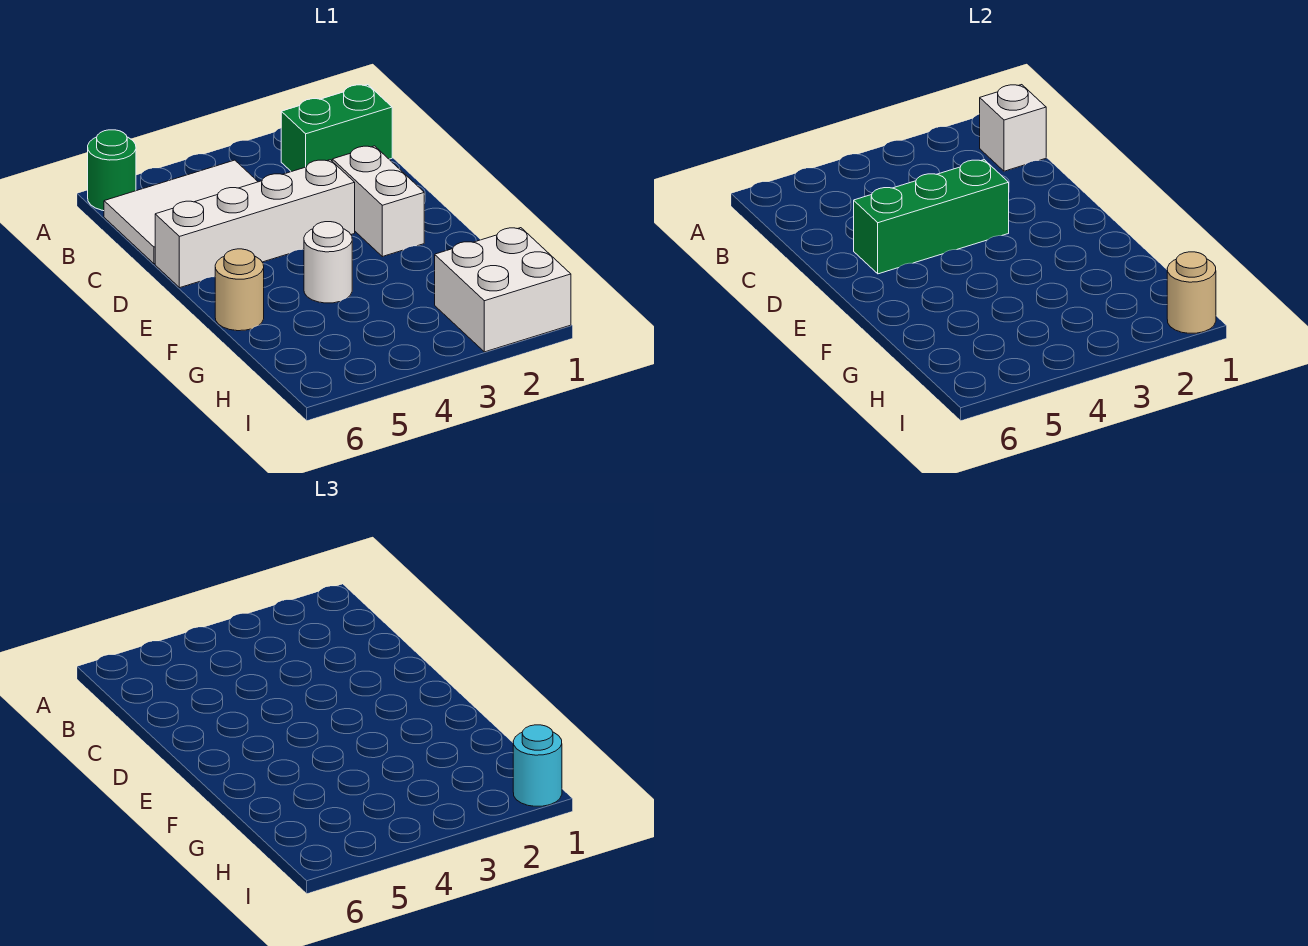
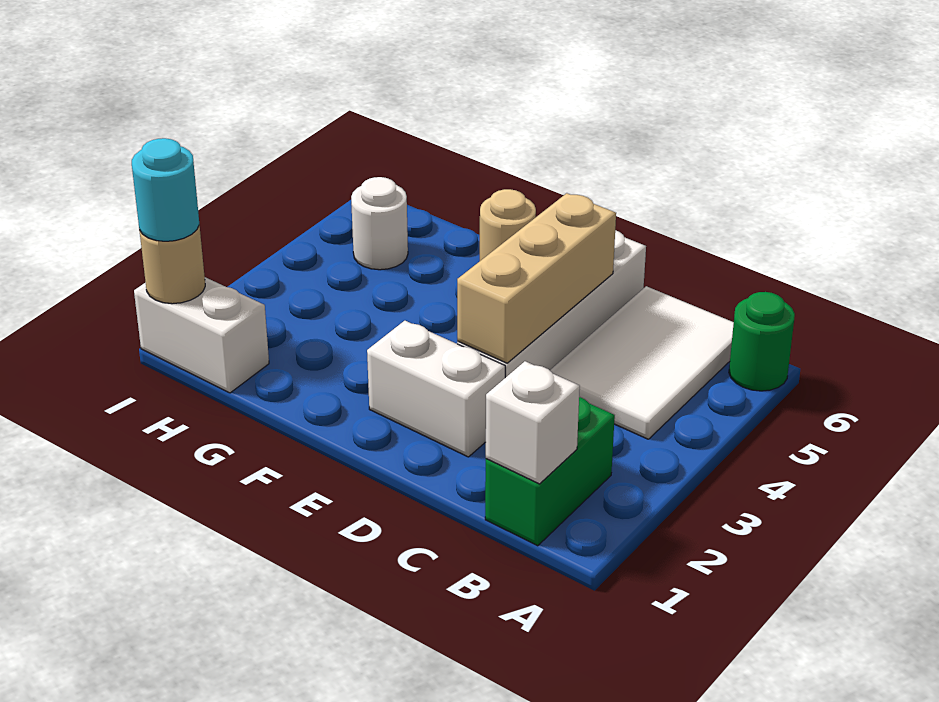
green brick D3:D5 level 2 -> tan brick D3:D5 level 2
white round brick F4 level 1 -> white round brick H5 level 1
white brick H1:I2 level 1 -> white brick H1:I1 level 1

